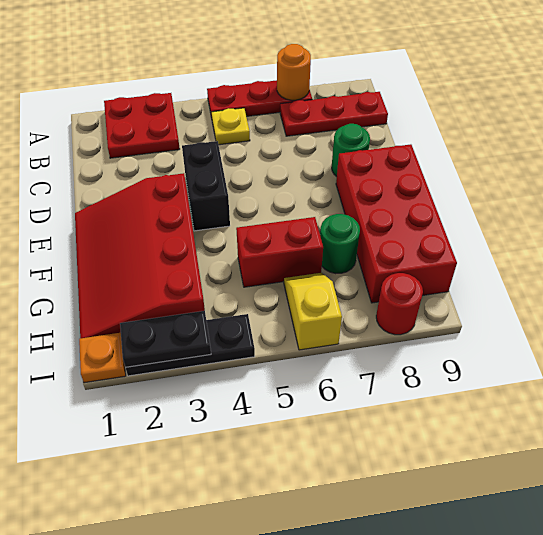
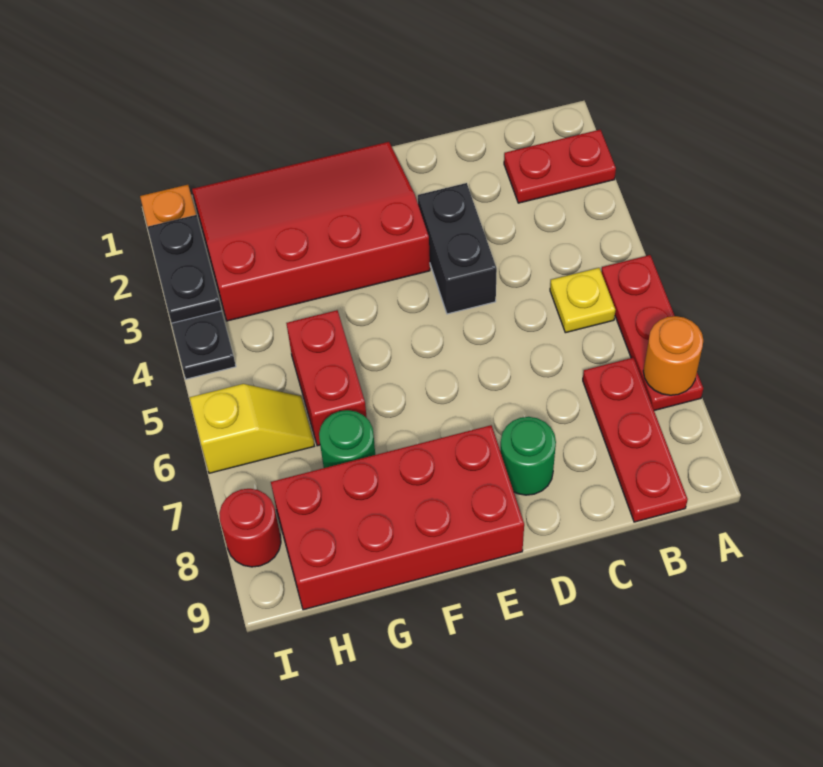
red plate A2:B3 level 1 -> red plate A2:B2 level 1
black brick D4:E4 level 1 -> black brick D3:D4 level 1

